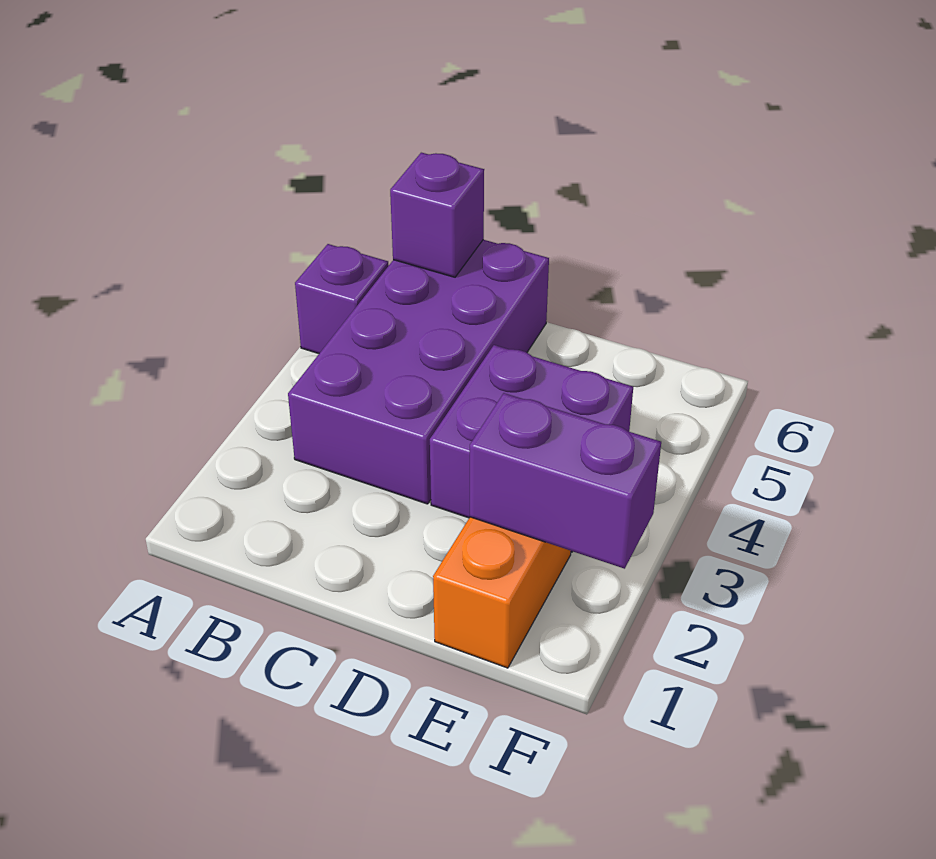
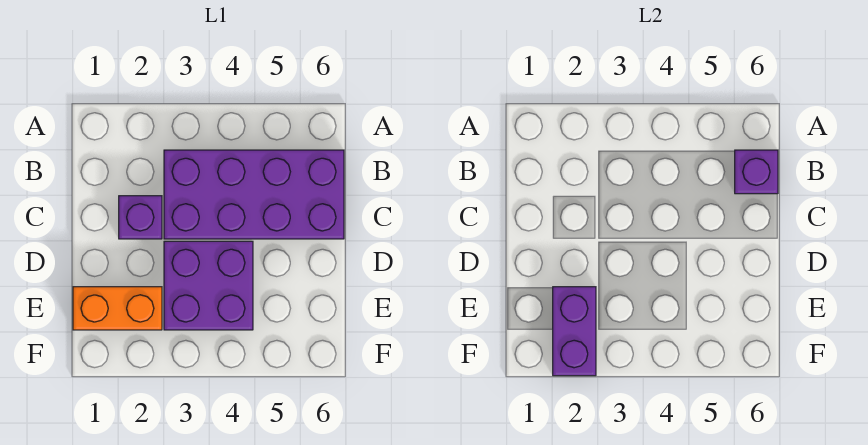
purple brick A5 level 1 -> purple brick C2 level 1

